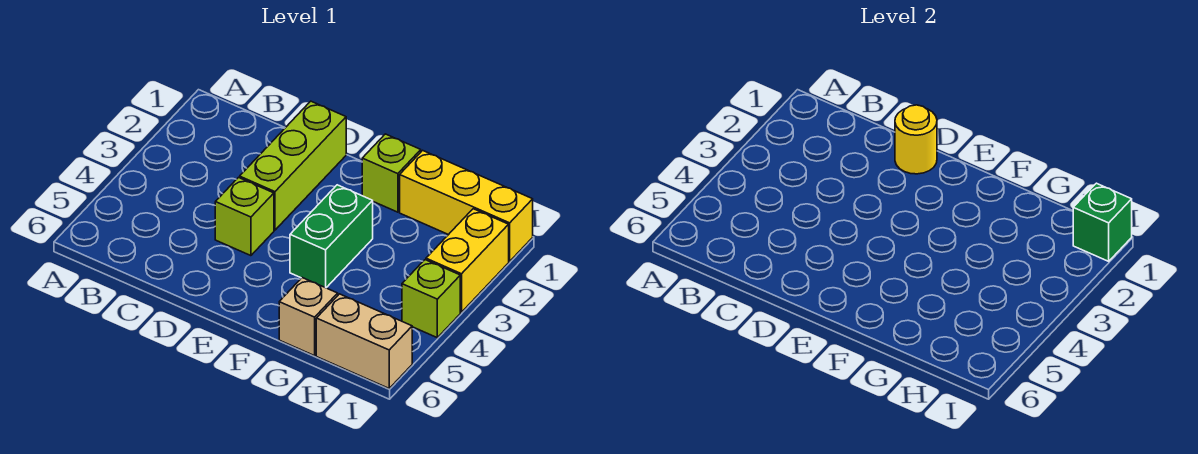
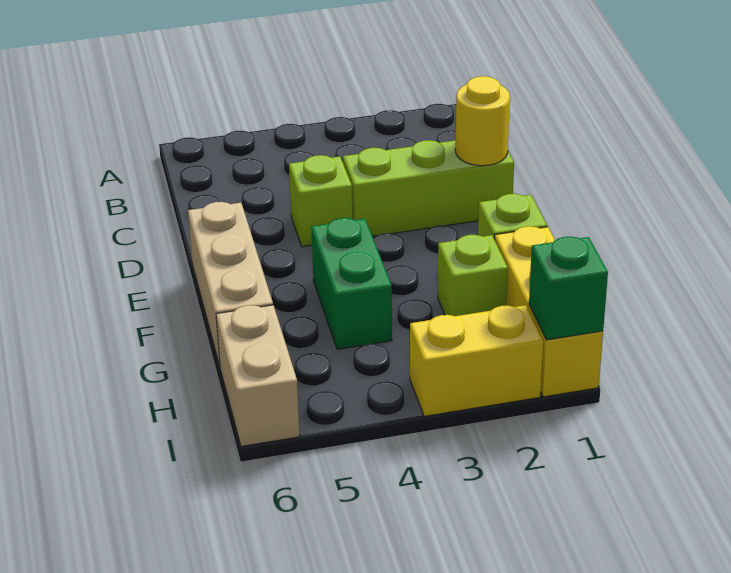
green brick F3:F4 level 1 -> green brick F4:G4 level 1
tan brick G6 level 1 -> tan brick E6:G6 level 1
lime brick I4 level 1 -> lime brick G2 level 1

